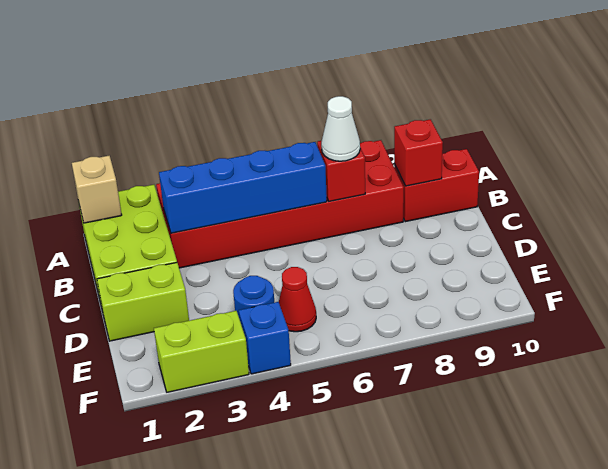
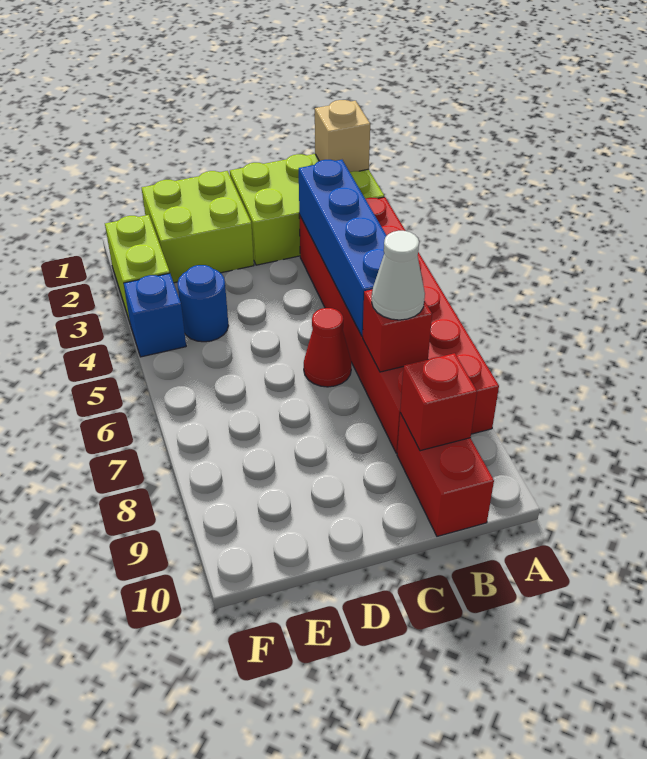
lime brick D1:D2 level 1 -> lime brick D1:E2 level 1
red cone E5 level 1 -> red cone C6 level 1

